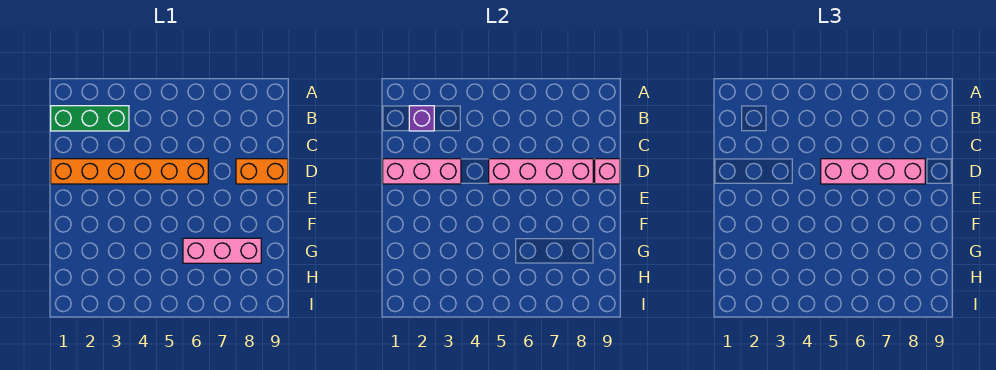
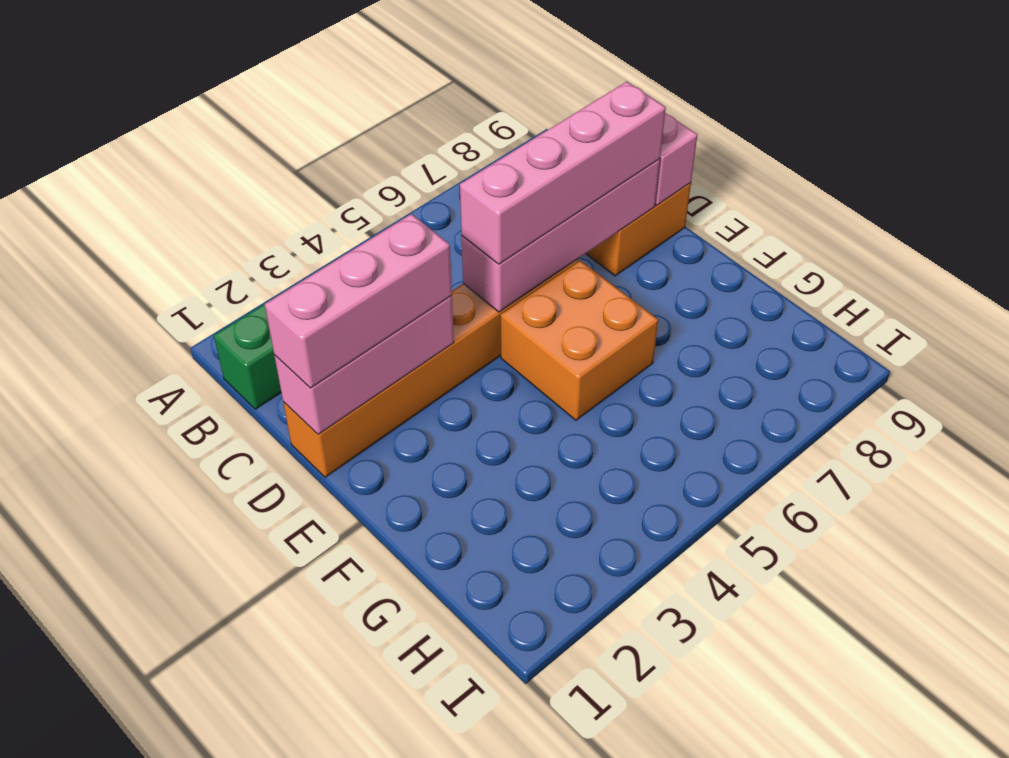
purple brick B2 level 2 -> none
none -> orange brick E5:F6 level 1
pink brick G6:G8 level 1 -> pink brick D1:D3 level 3

